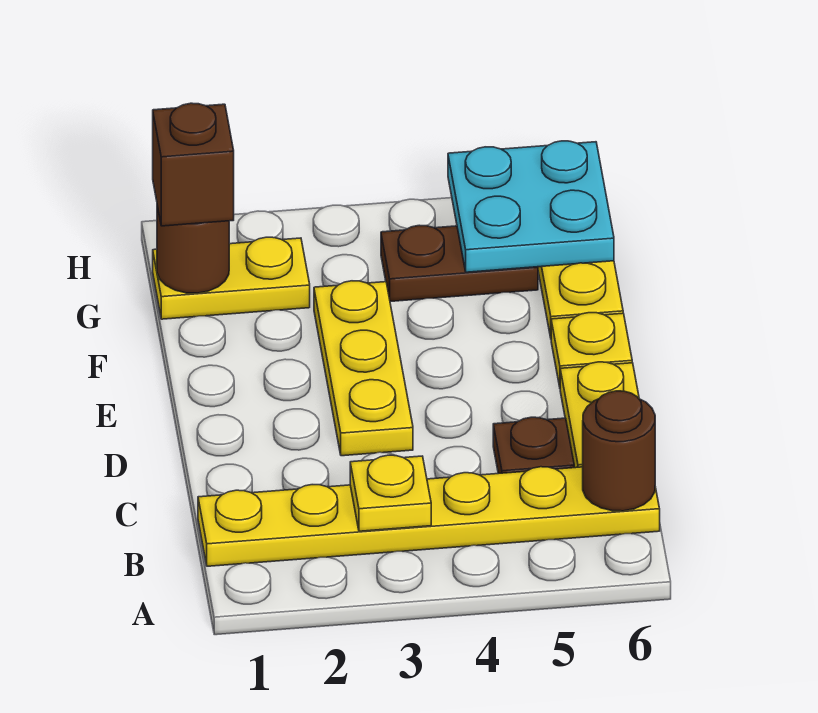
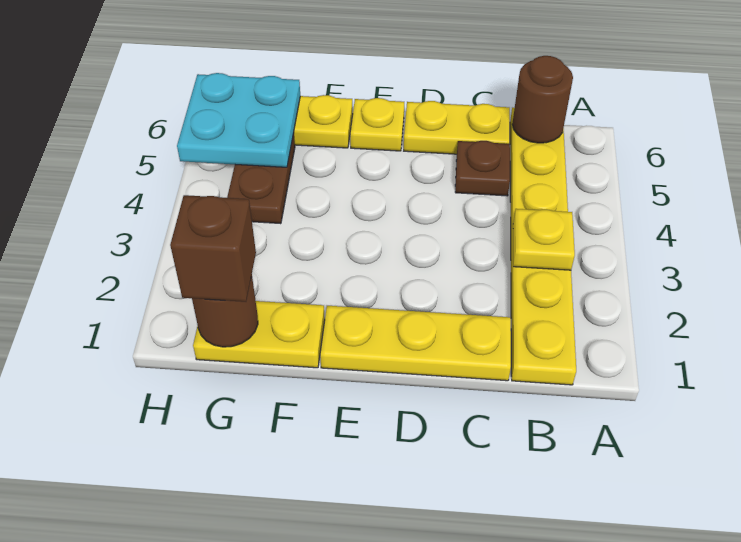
yellow plate D3:F3 level 1 -> yellow plate C1:E1 level 1
yellow plate G1:G2 level 1 -> yellow plate F1:G1 level 1

